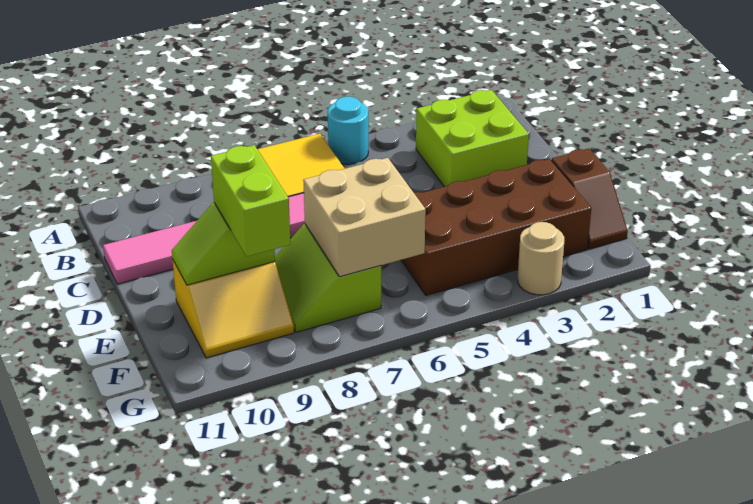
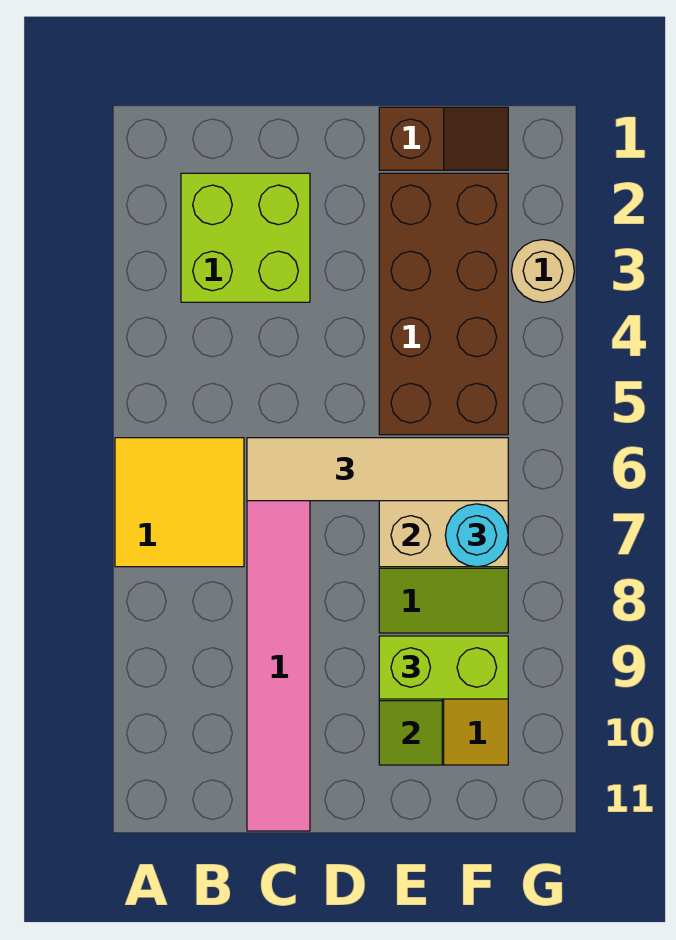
cyan round brick A5 level 1 -> cyan round brick F7 level 3
none -> tan tile C6:F6 level 3

